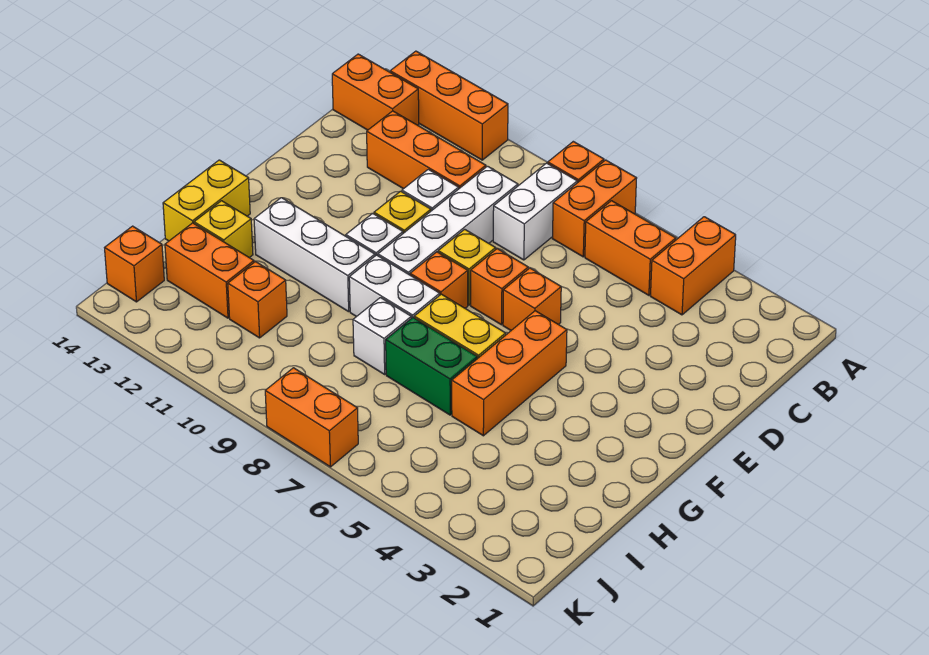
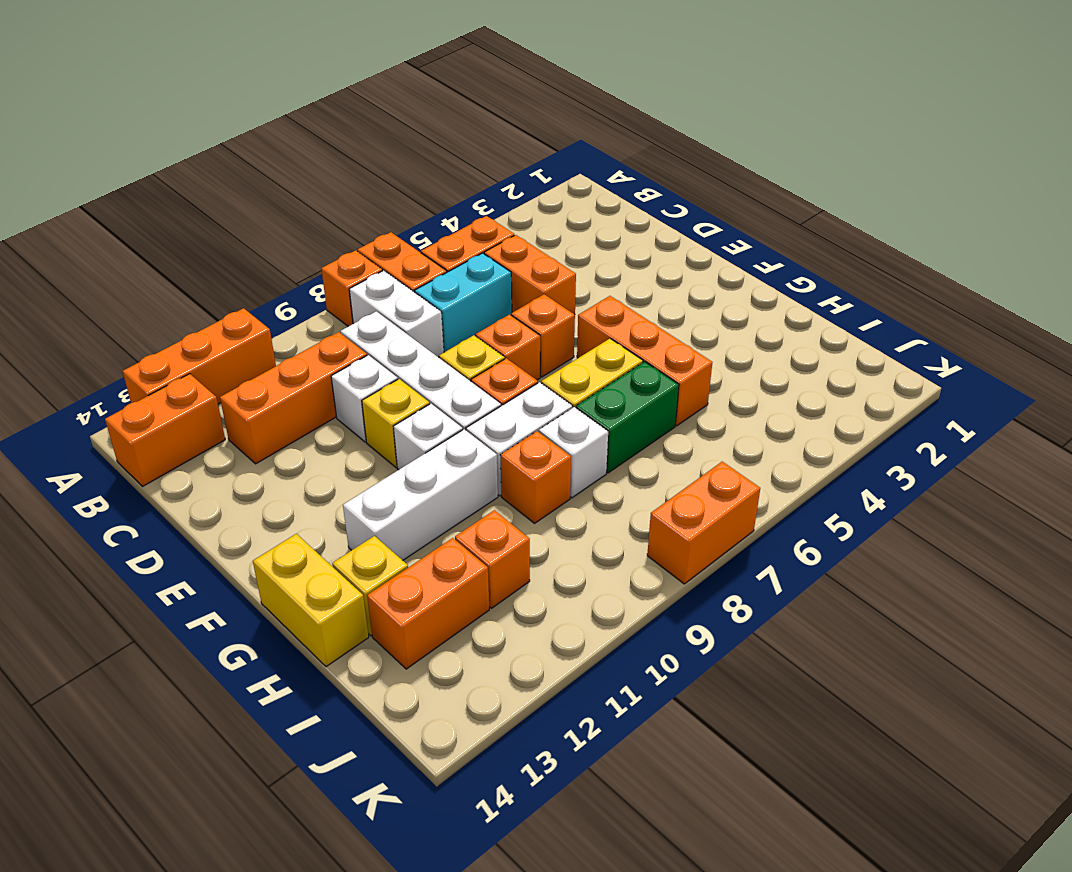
orange brick A4:B4 level 1 -> orange brick C5:D5 level 1
none -> cyan brick C6:C7 level 1
orange brick J14 level 1 -> orange brick H9 level 1

